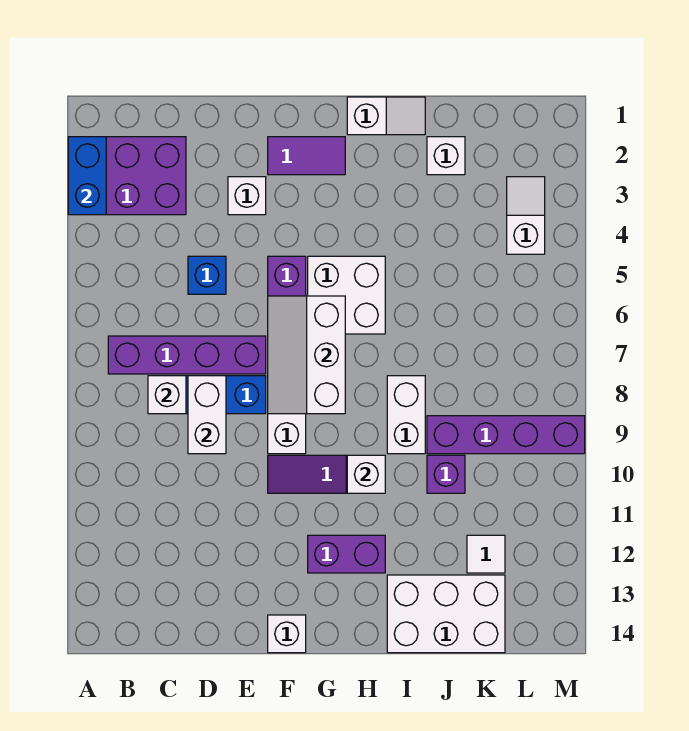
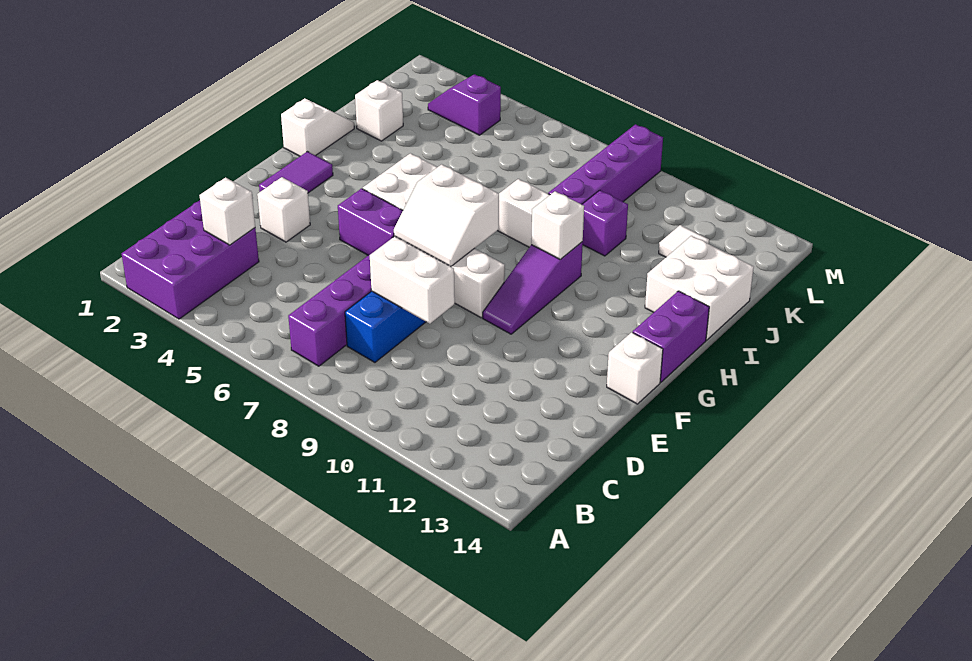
blue brick A2:A3 level 2 -> none
white brick C8 level 2 -> white brick C3 level 2
blue brick D5 level 1 -> none
white slope F6:G8 level 2 top G -> white slope F7:G8 level 2 top G
purple brick G12:H12 level 1 -> purple brick G14:H14 level 1
white brick I13:K14 level 1 -> white brick I13:J14 level 1
white slope L3:L4 level 1 top 4 -> purple slope L3:L4 level 1 top 4

